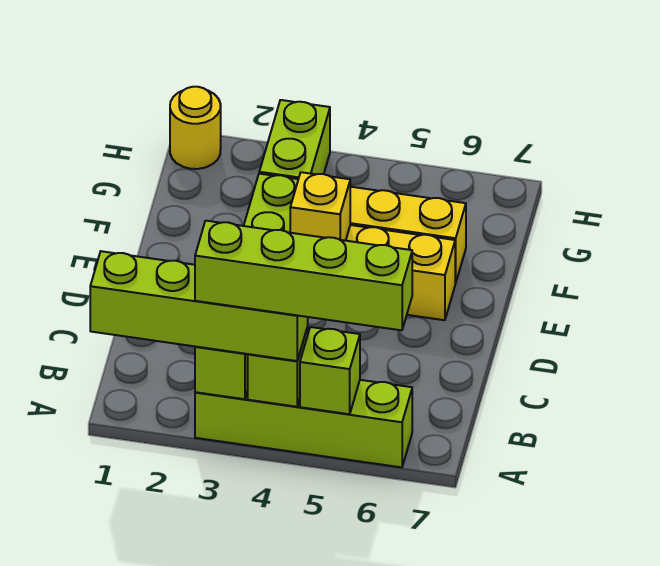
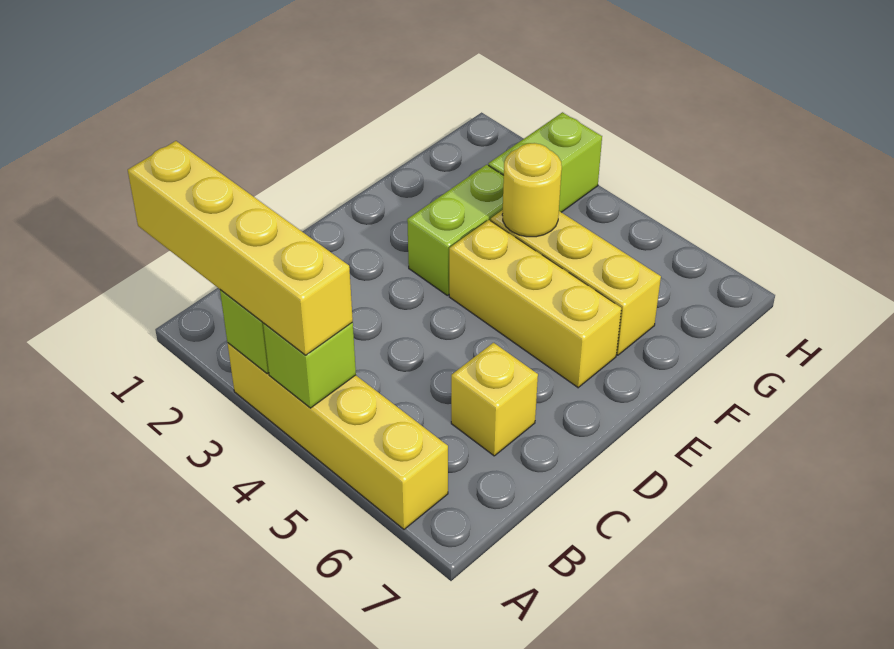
lime brick A1:A4 level 3 -> yellow brick A1:A4 level 3
lime brick A3:A6 level 1 -> yellow brick A3:A6 level 1
lime brick A3:A6 level 4 -> none
lime brick A5 level 2 -> none
yellow brick E4 level 2 -> yellow brick C6 level 1
yellow round brick H1 level 1 -> yellow round brick F4 level 2

